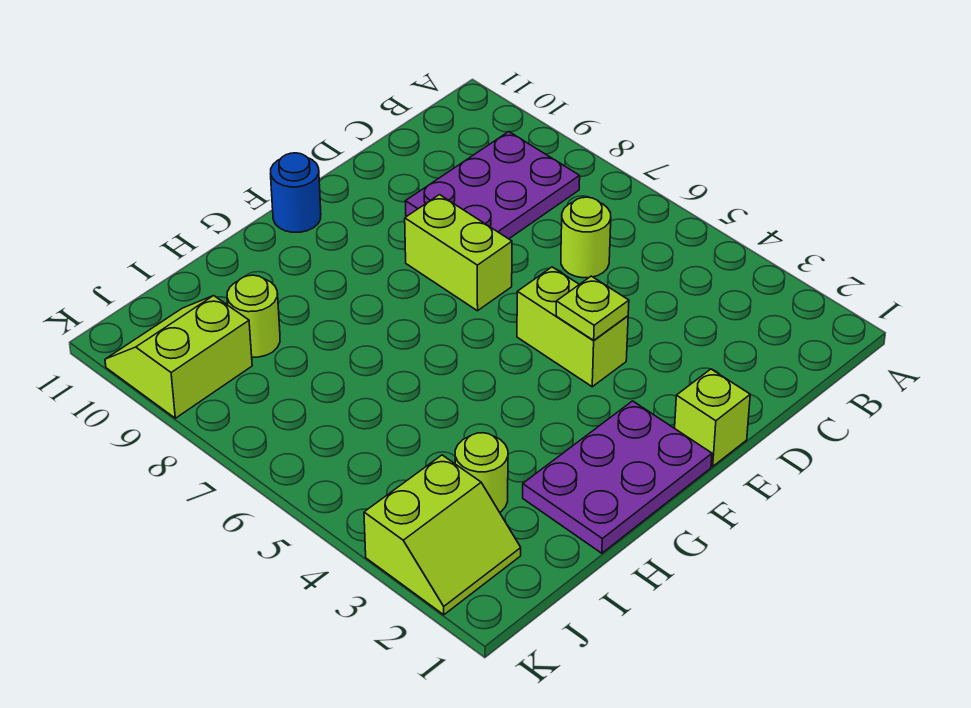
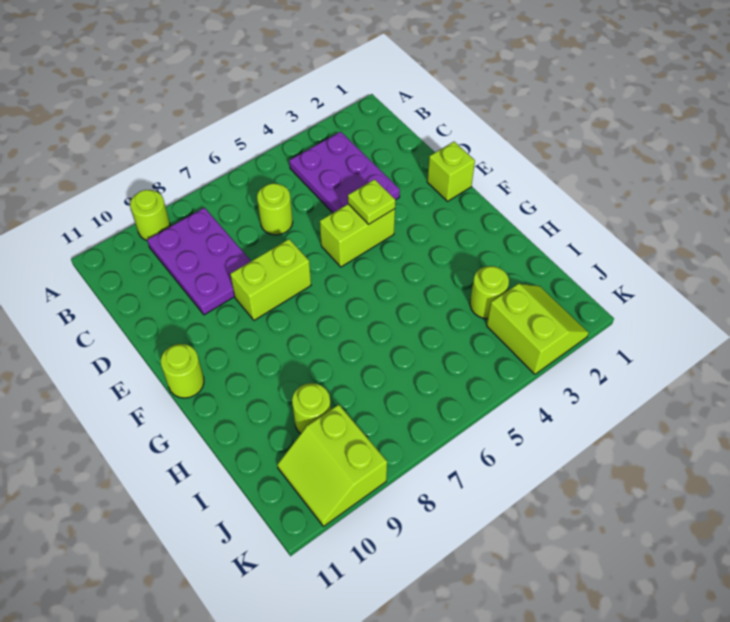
none -> lime round brick A9 level 1
purple plate F1:H2 level 1 -> purple plate B3:D4 level 1
blue round brick F11 level 1 -> lime round brick F11 level 1

